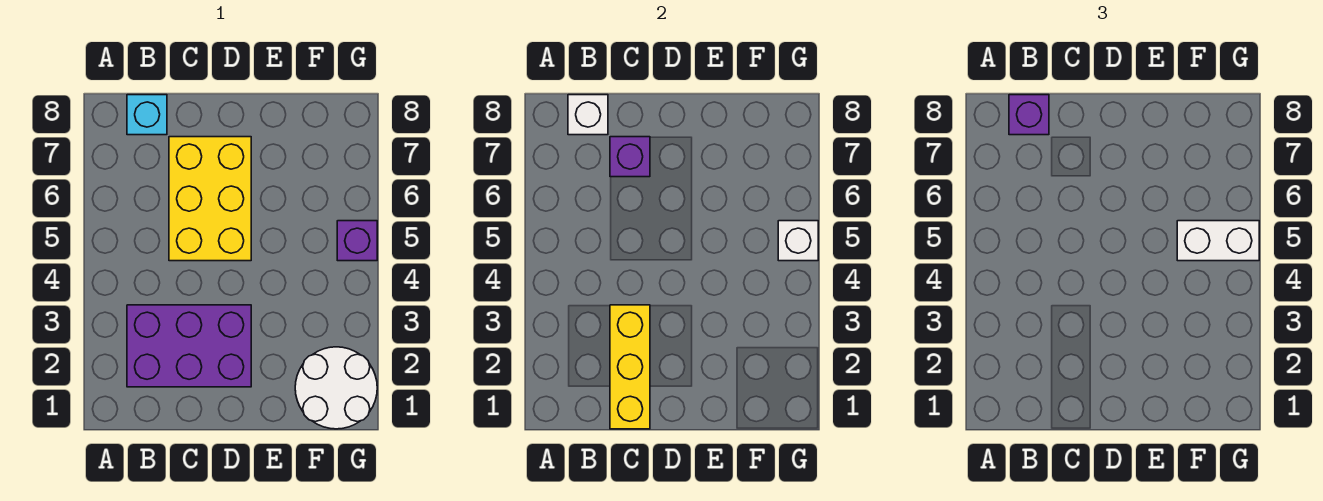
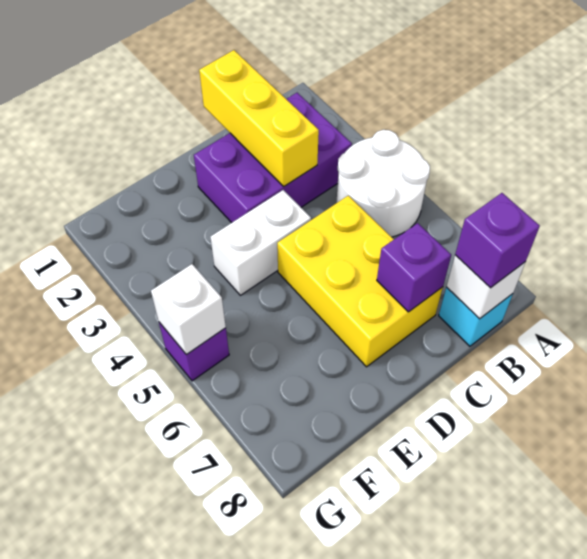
white round brick F1:G2 level 1 -> white round brick A4:B5 level 1
white brick F5:G5 level 3 -> white brick D4:E4 level 1

